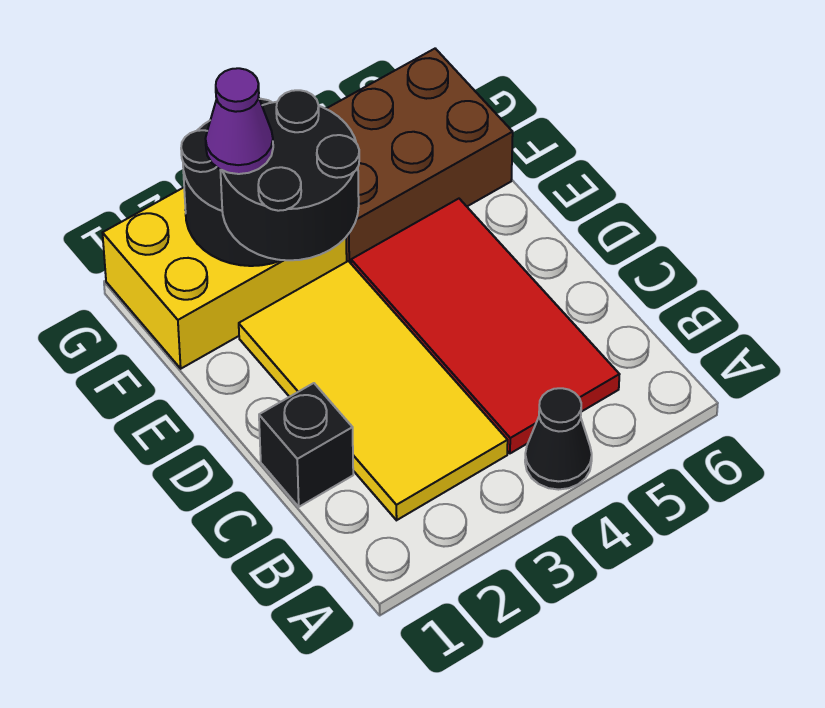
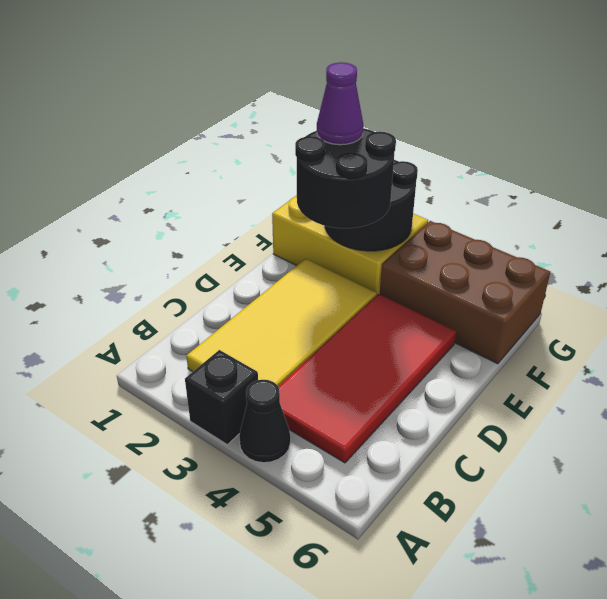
black brick C1 level 1 -> black brick A3 level 1

